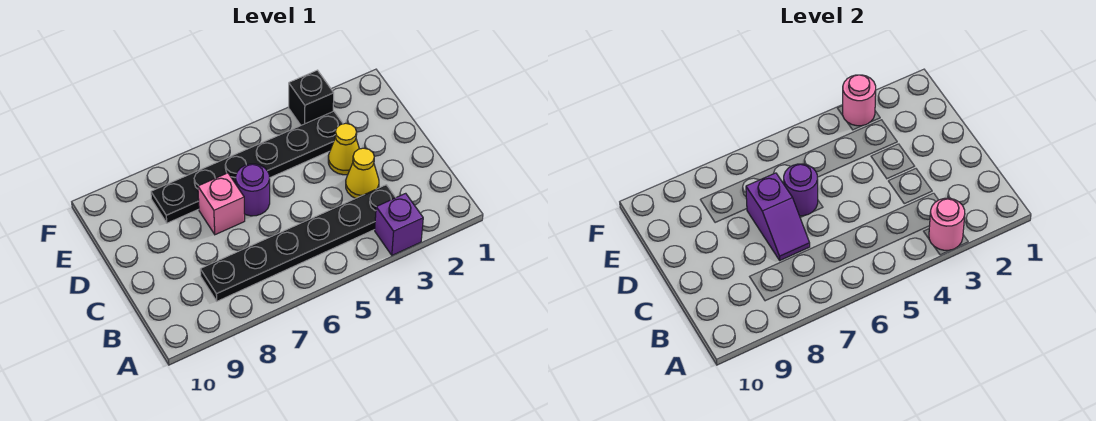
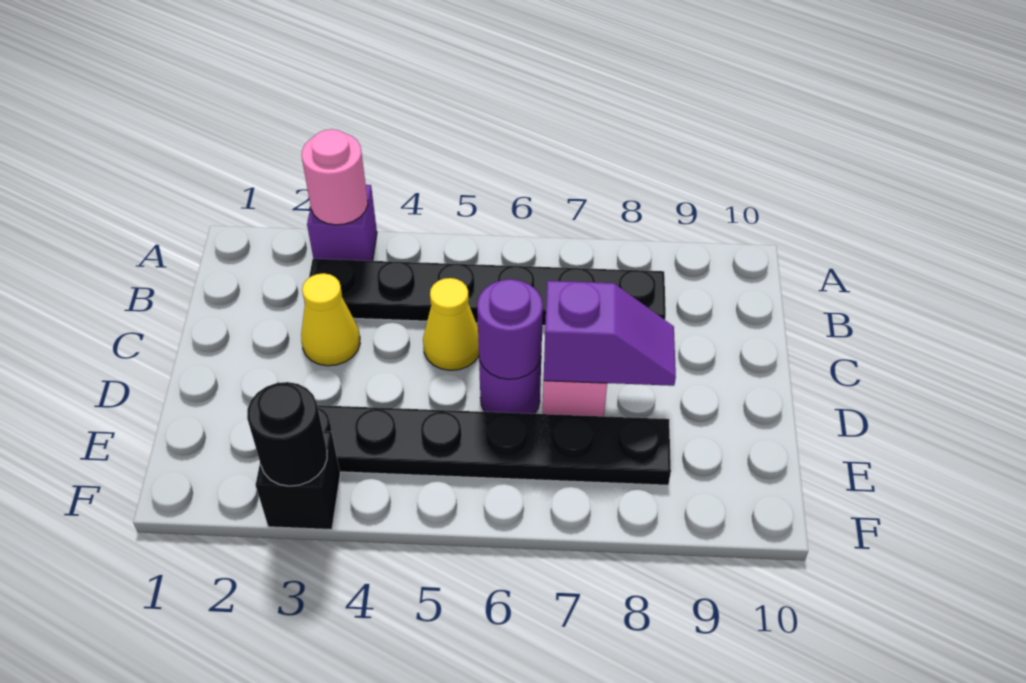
purple slope C7:D7 level 2 top D -> purple slope D7:D8 level 2 top 7
yellow cone D3 level 1 -> yellow cone C5 level 1
pink round brick F3 level 2 -> black round brick F3 level 2

